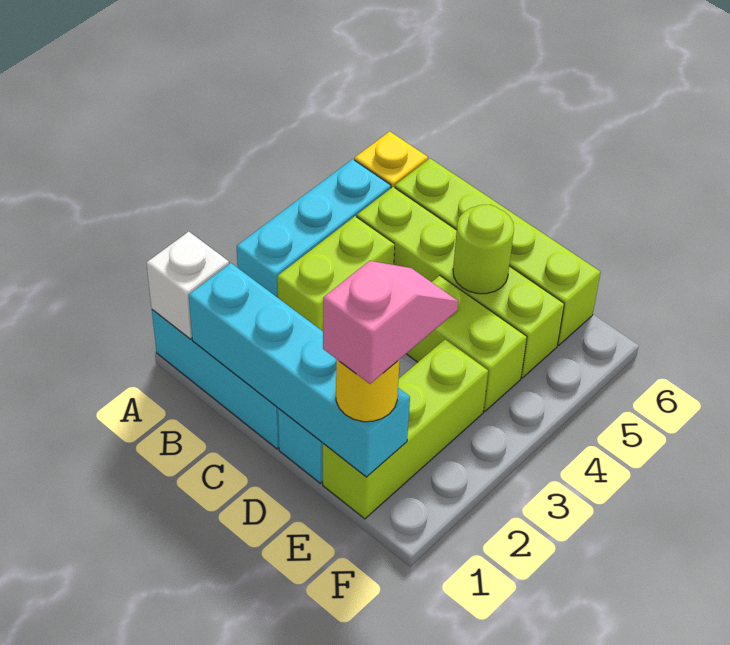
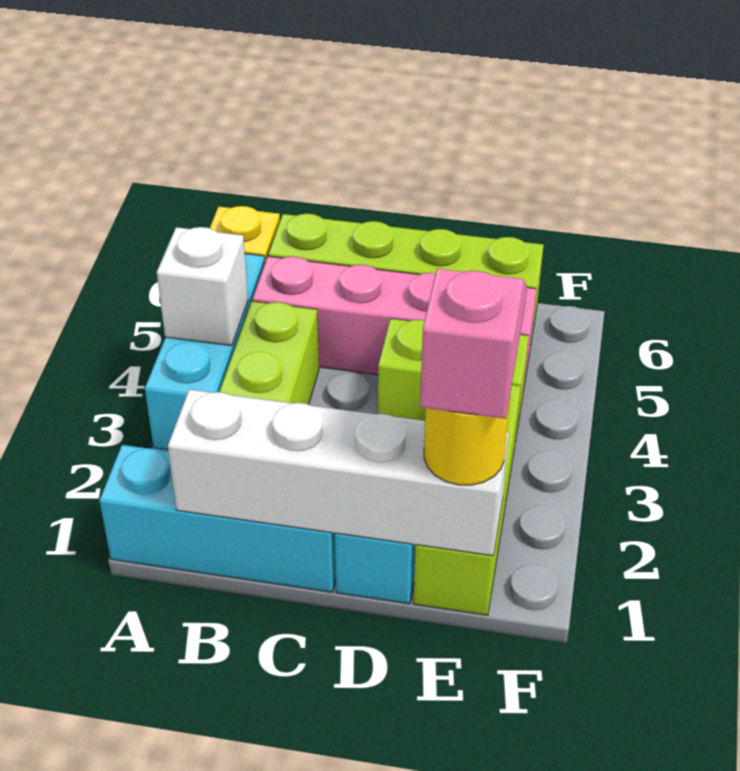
white brick A1 level 2 -> white brick A4 level 2
cyan brick B1:E1 level 2 -> white brick B1:E1 level 2
lime brick B5:E5 level 1 -> pink brick B5:E5 level 1
lime round brick D5 level 2 -> none

